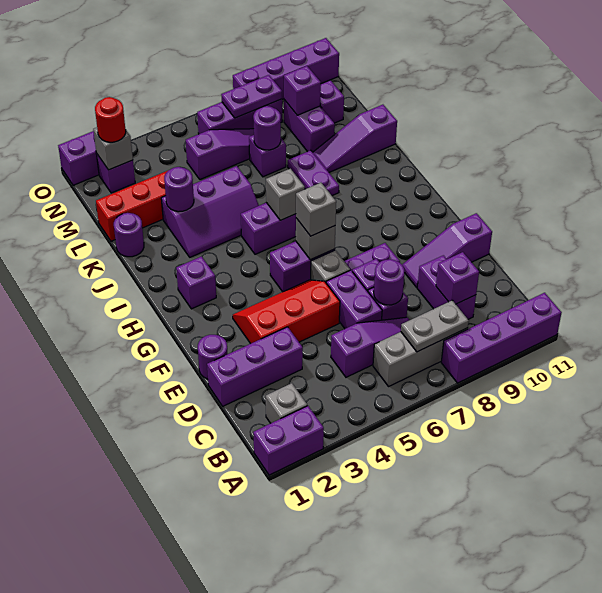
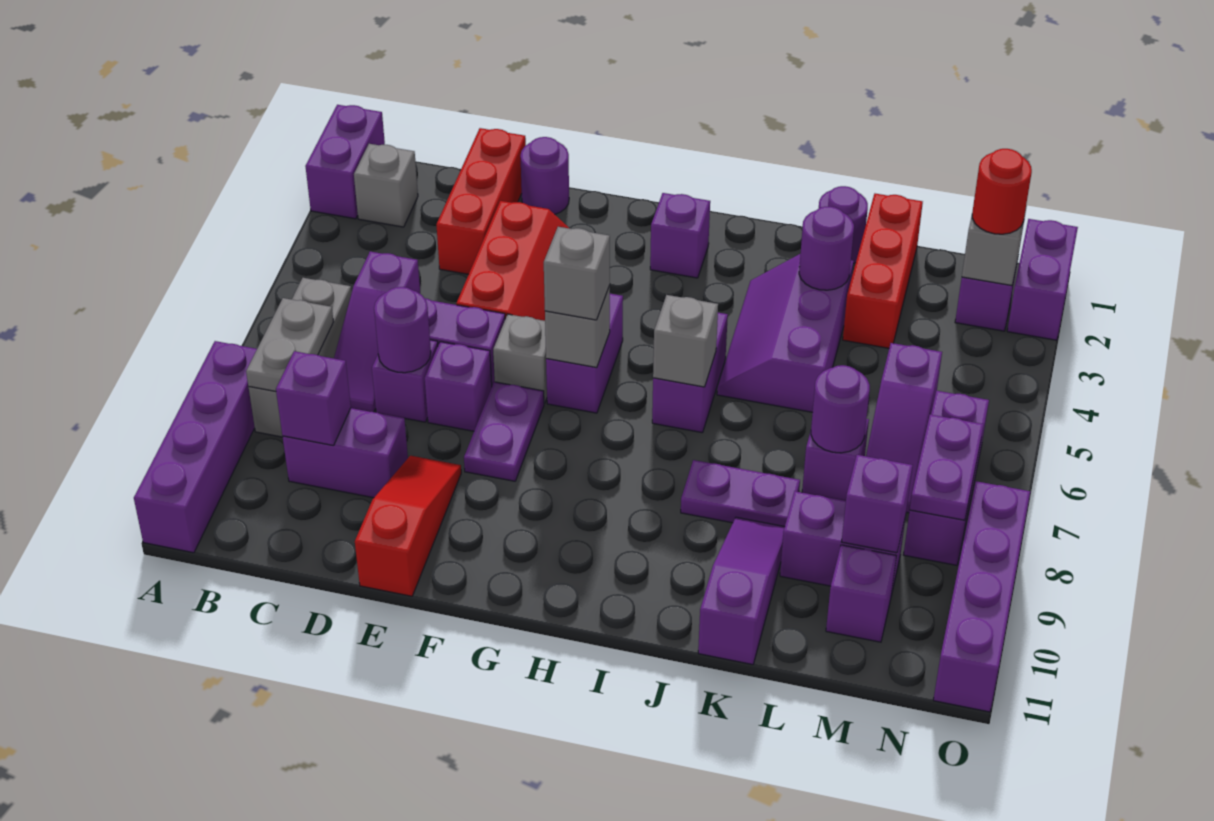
purple brick D1:D3 level 1 -> red brick D1:D3 level 1
purple slope E9:E11 level 1 top 11 -> red slope E9:E11 level 1 top 11

